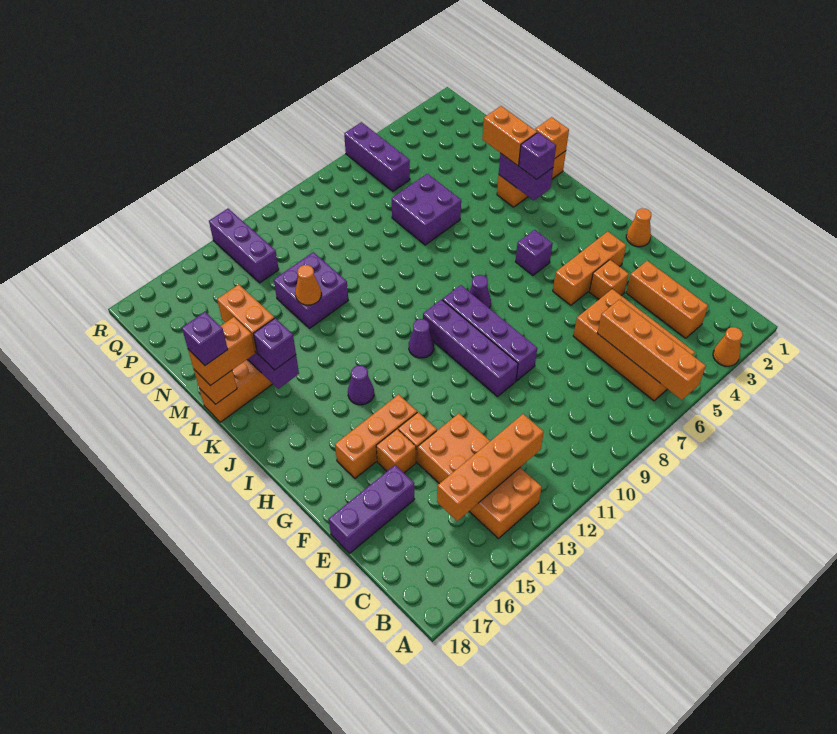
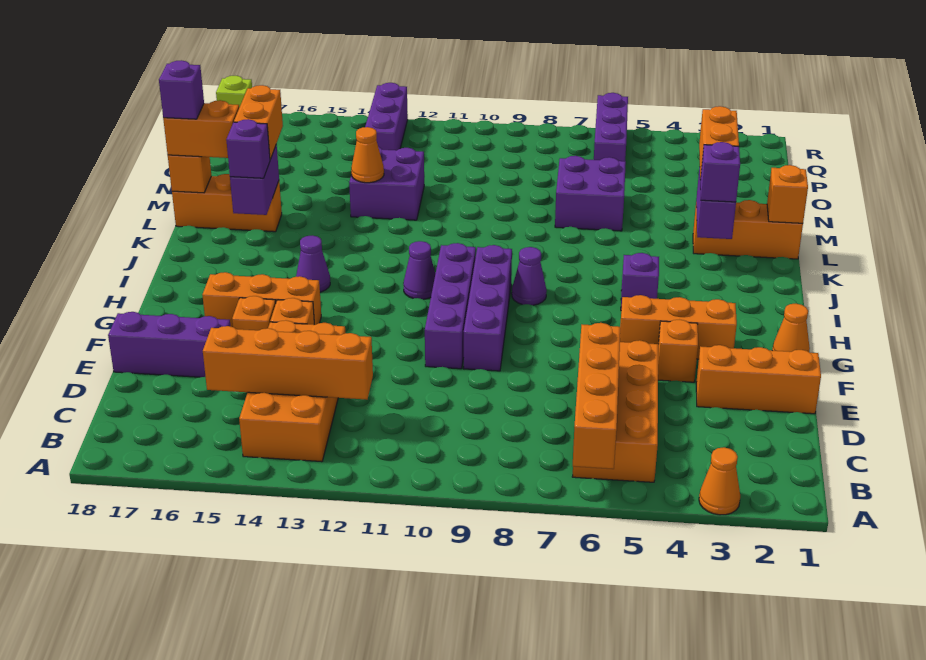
orange brick C3:E3 level 1 -> orange brick E1:E3 level 1
none -> lime brick R18 level 1

